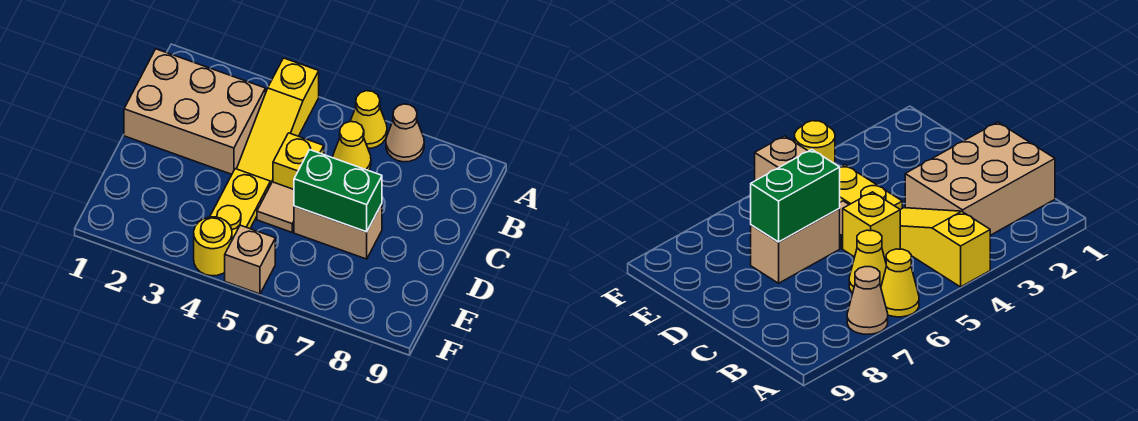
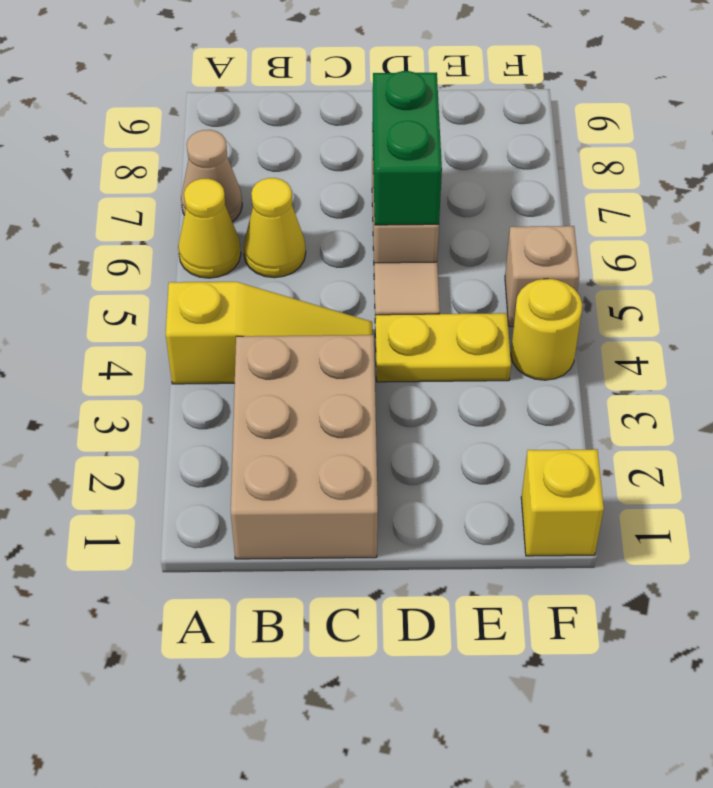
yellow brick C5 level 1 -> yellow brick F1 level 1

